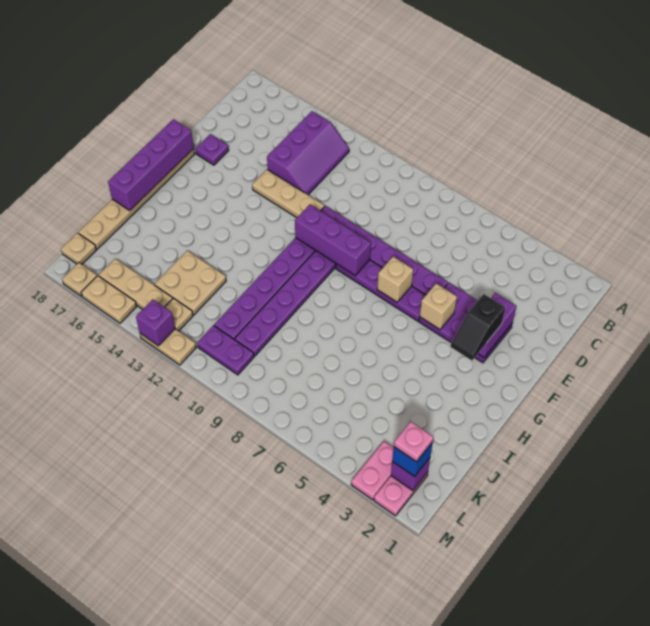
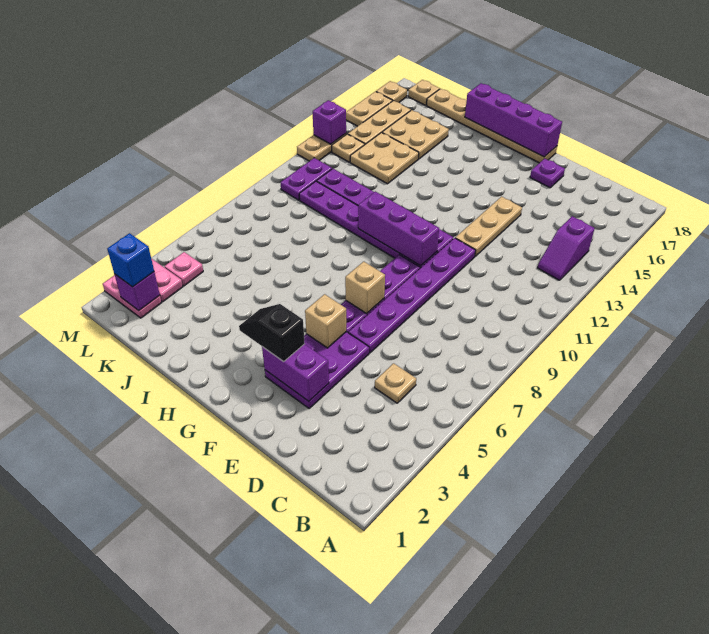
purple slope B13:D14 level 1 top 14 -> purple slope B13:B14 level 1 top 14
none -> tan plate C5 level 1
purple brick F9:F11 level 2 -> purple brick F10:H10 level 2
none -> tan plate J15:K16 level 1
pink plate L2 level 4 -> pink plate L4 level 1

